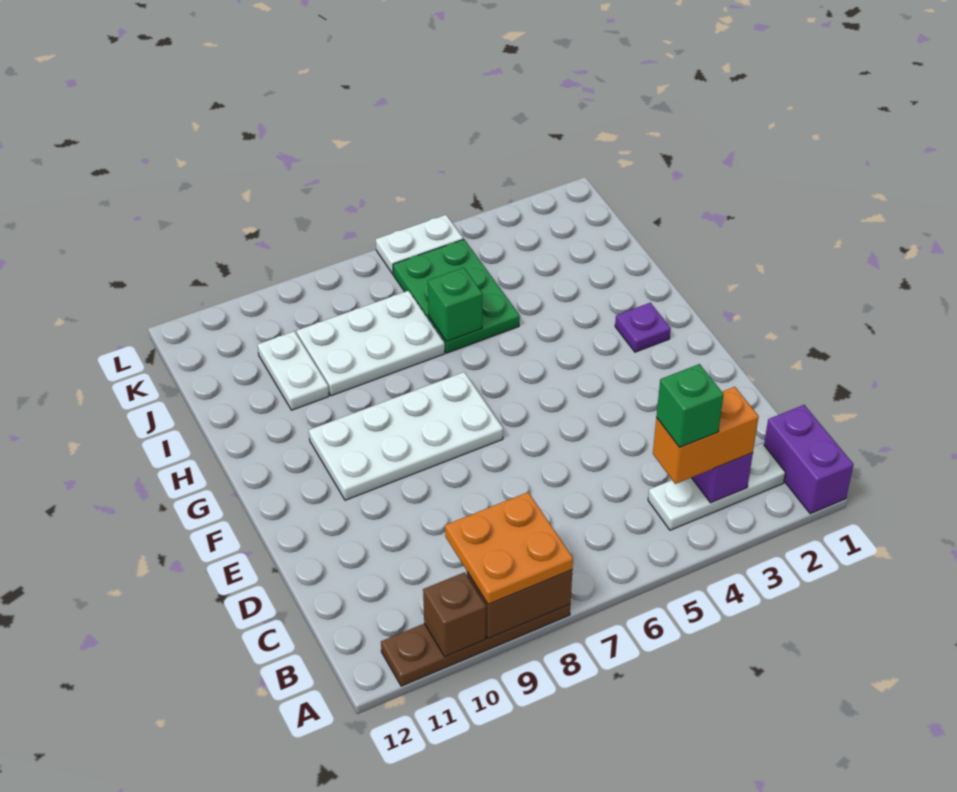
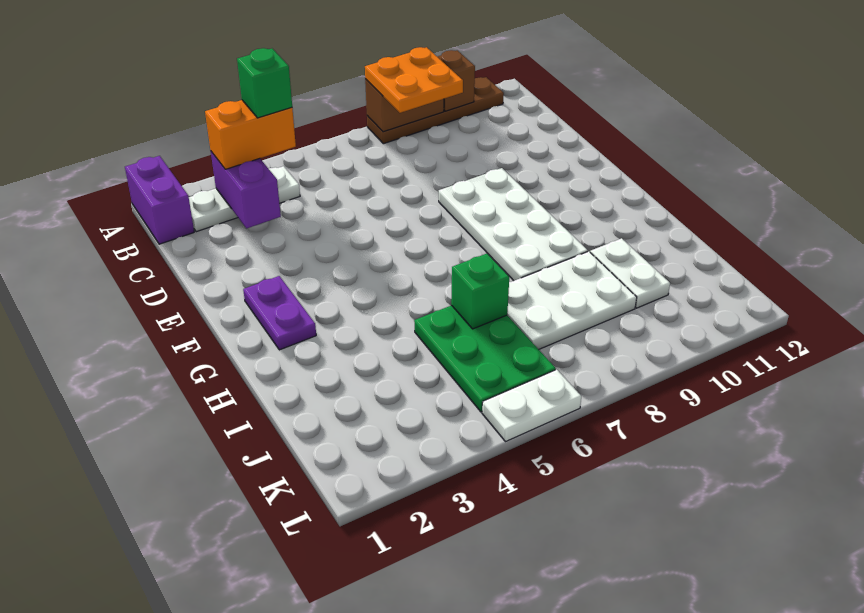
white plate F7:G10 level 1 -> white plate E8:H9 level 1
purple plate G2 level 1 -> purple plate F2:G2 level 1

